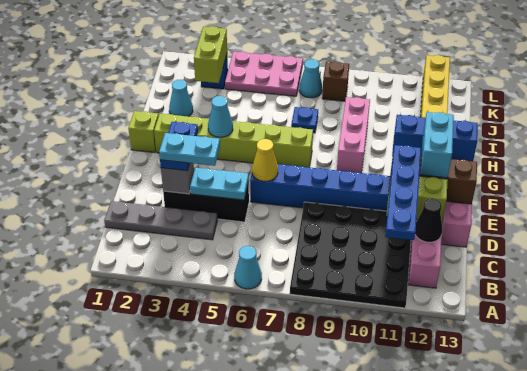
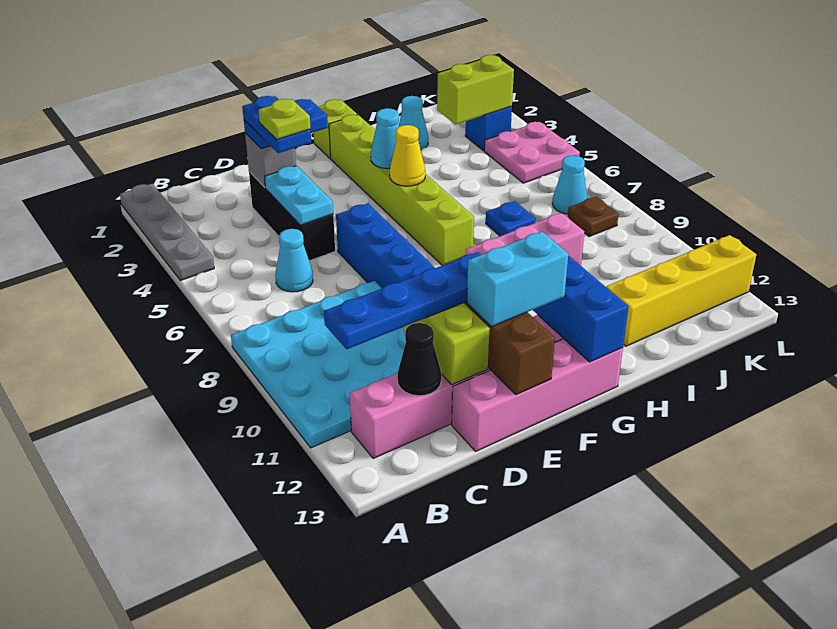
cyan cone A6 level 1 -> cyan cone C6 level 1
black plate A8:D11 level 1 -> cyan plate A8:D11 level 1
grey plate C1:C4 level 1 -> grey plate A1:A4 level 1
cyan plate D3:D4 level 4 -> blue plate D3:D4 level 4
none -> lime plate D4 level 5
yellow cone E6 level 2 -> yellow cone G5 level 2
pink plate K4:L6 level 1 -> pink plate K4:L5 level 1
brown brick K8 level 1 -> brown plate K8 level 1

